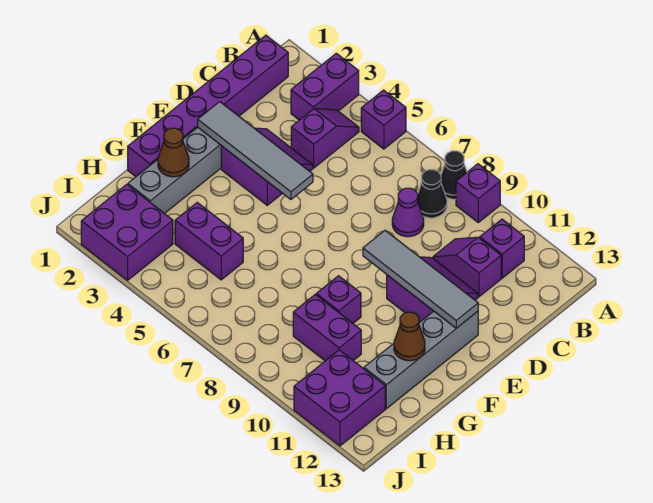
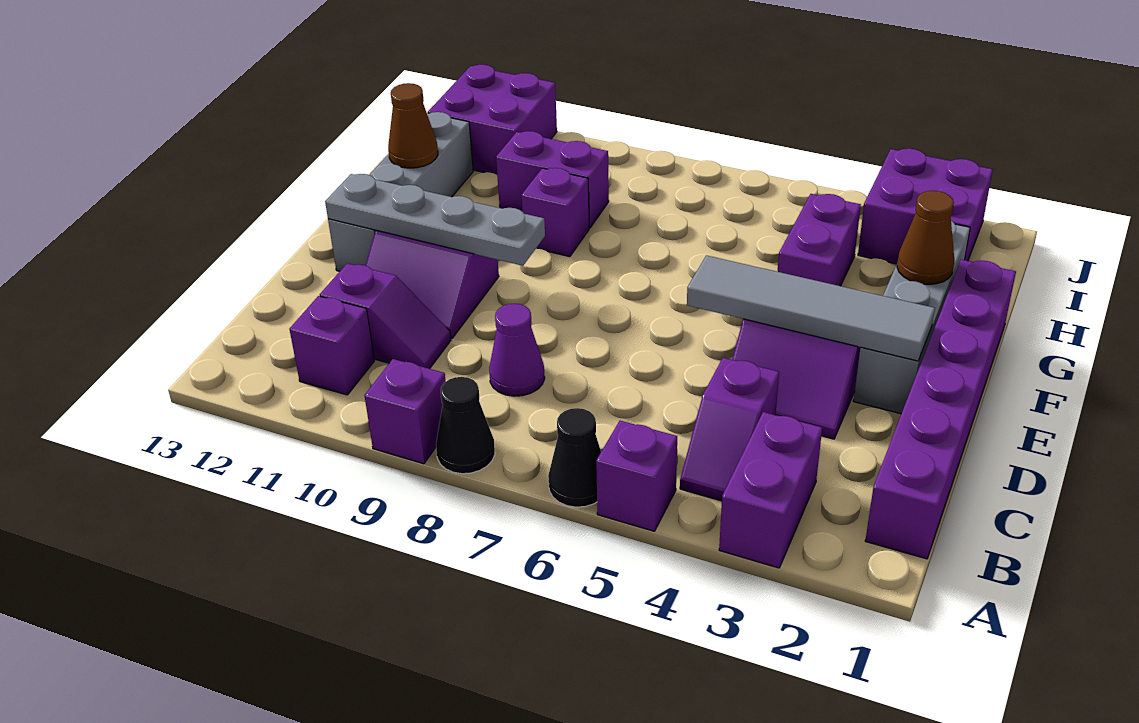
black cone B8 level 1 -> black cone A6 level 1
grey tile E9:E12 level 2 -> grey plate E9:E12 level 2
purple brick H4:H5 level 1 -> purple brick G4:H4 level 1

